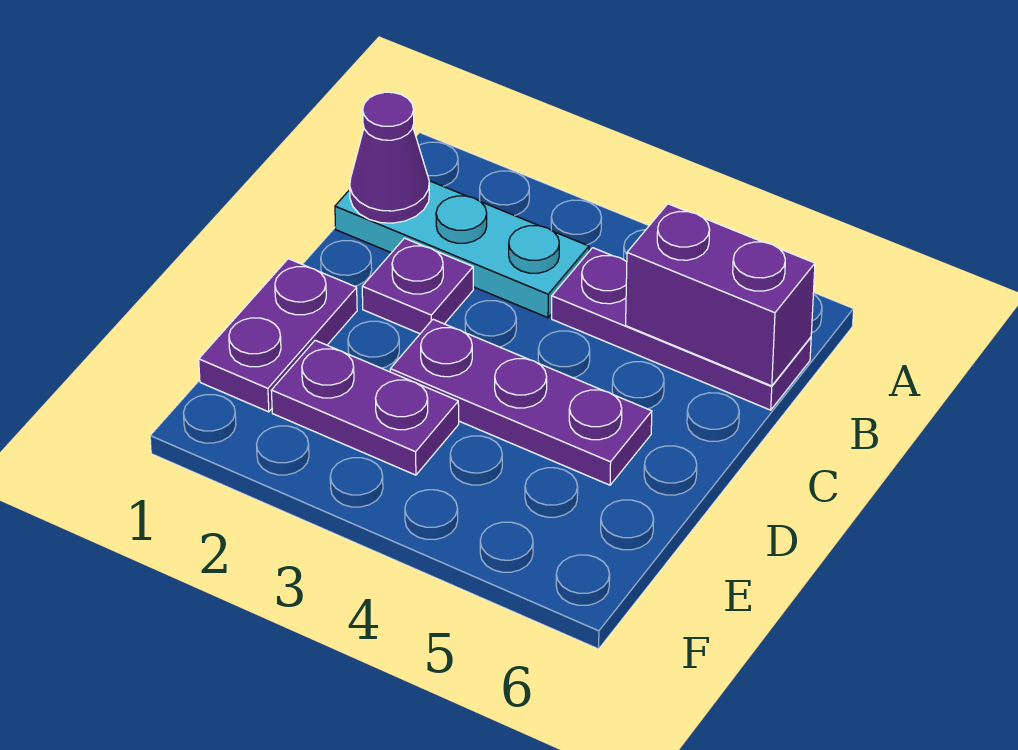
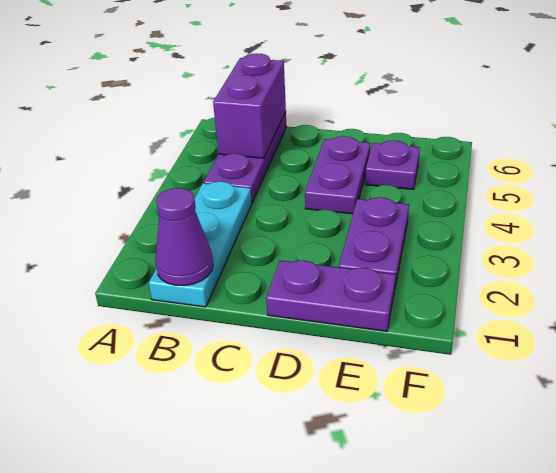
purple plate C2 level 1 -> purple plate E5 level 1
purple plate D3:D5 level 1 -> purple plate D4:D5 level 1

